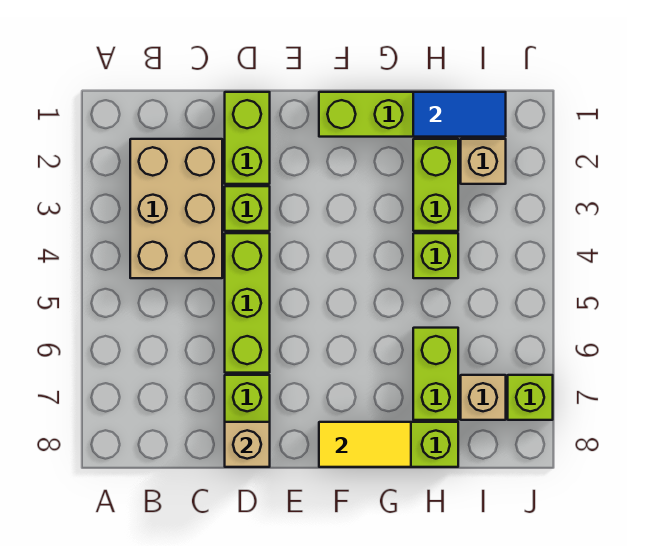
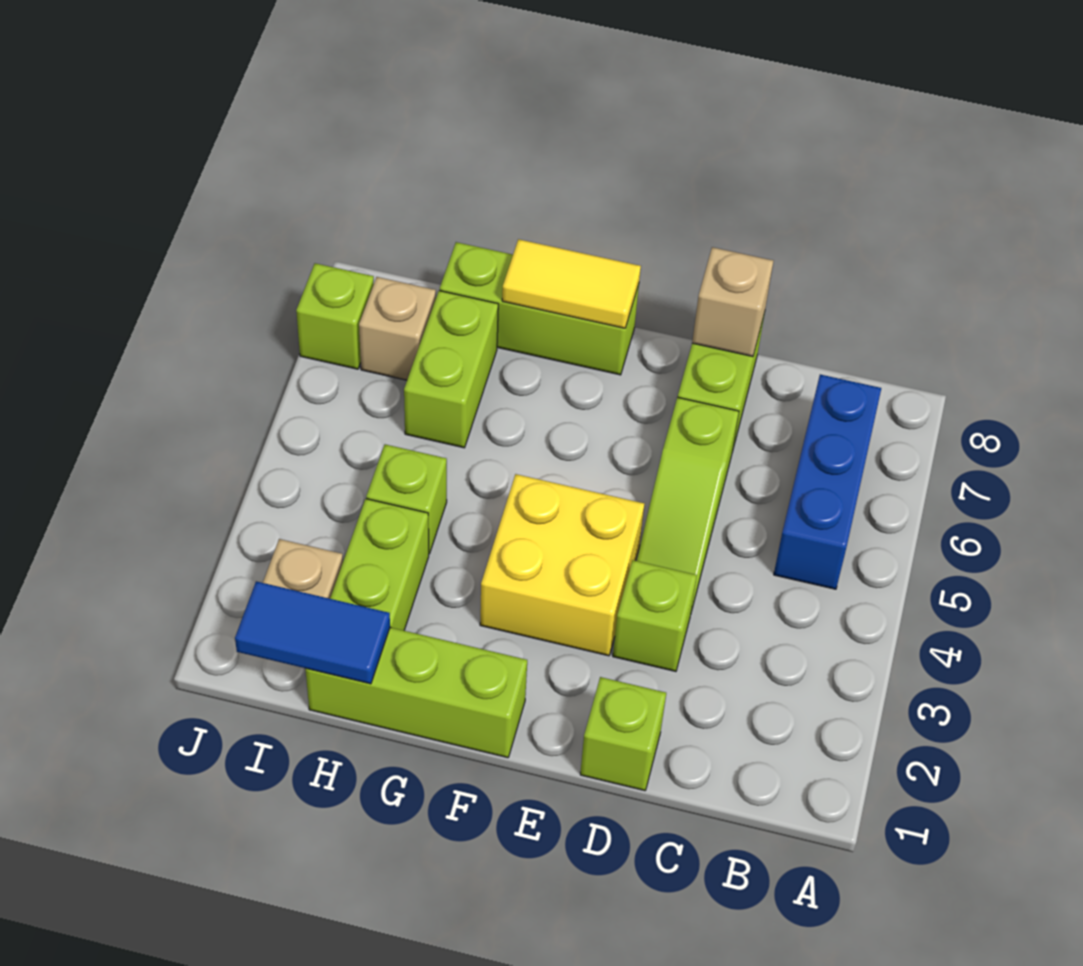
tan brick B2:C4 level 1 -> none
none -> blue brick B5:B7 level 1
lime brick D1:D2 level 1 -> lime brick D1 level 1
lime brick D4:D6 level 1 -> lime slope D4:D6 level 1 top 6
none -> yellow brick E3:F4 level 1

